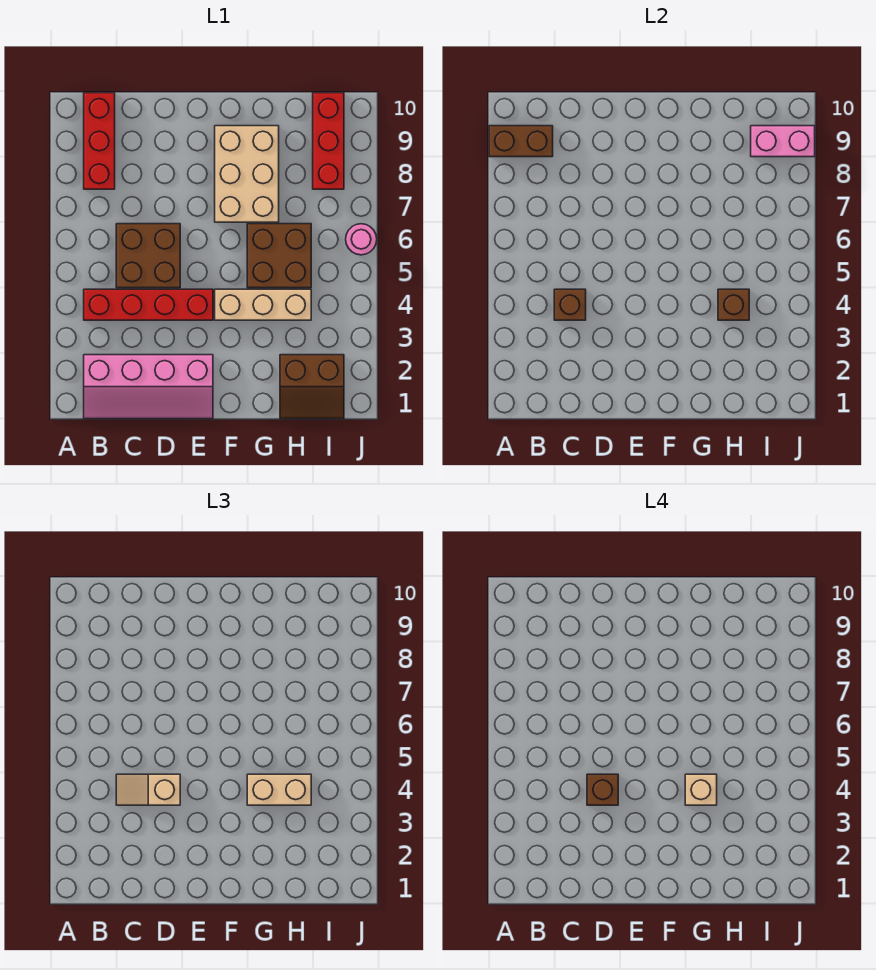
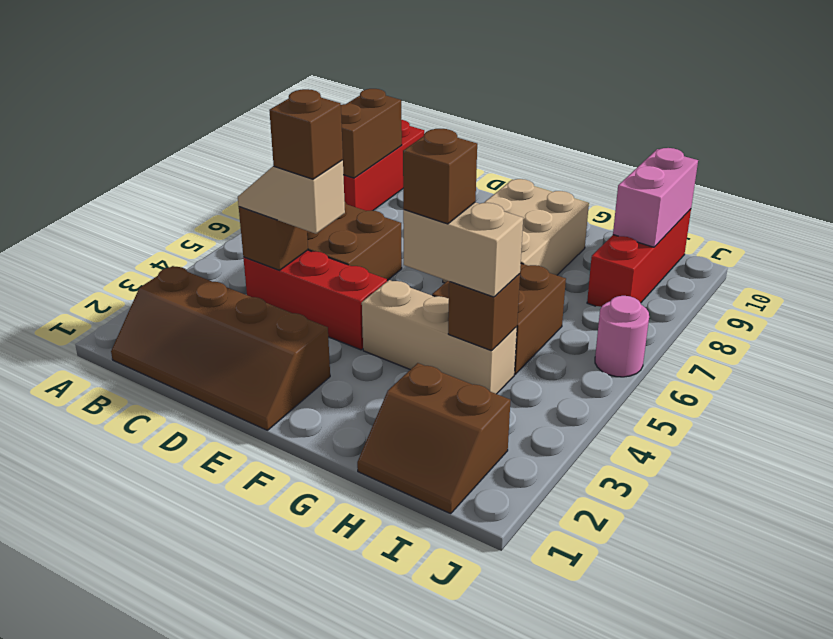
brown brick A9:B9 level 2 -> brown brick B8:B9 level 2
pink slope B1:E2 level 1 top 2 -> brown slope B1:E2 level 1 top 2
red brick B4:E4 level 1 -> red brick C4:E4 level 1
tan brick G4 level 4 -> brown brick G4 level 4
pink brick I9:J9 level 2 -> pink brick I9:I10 level 2

